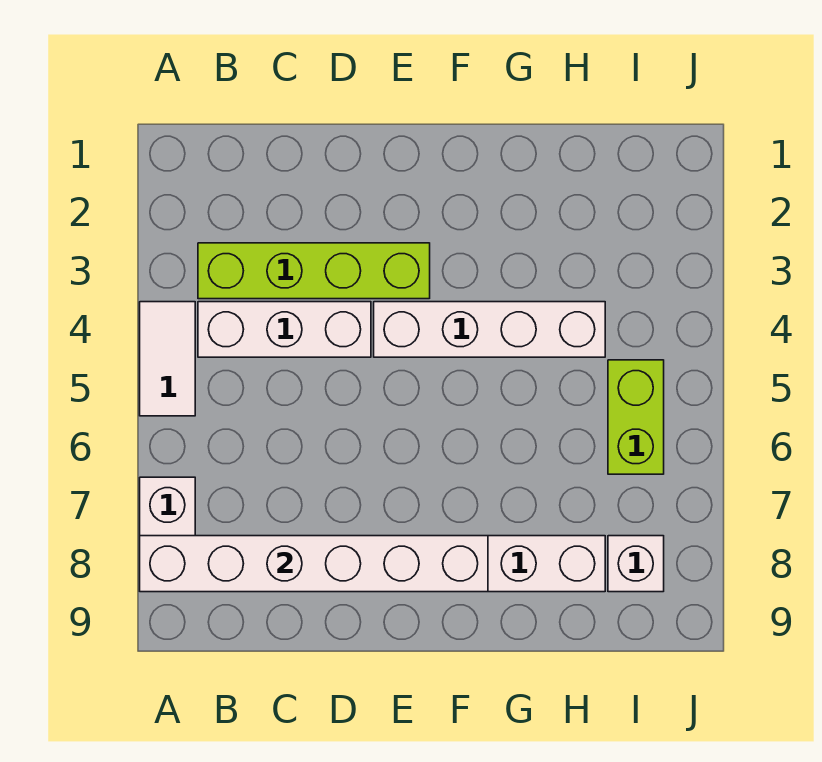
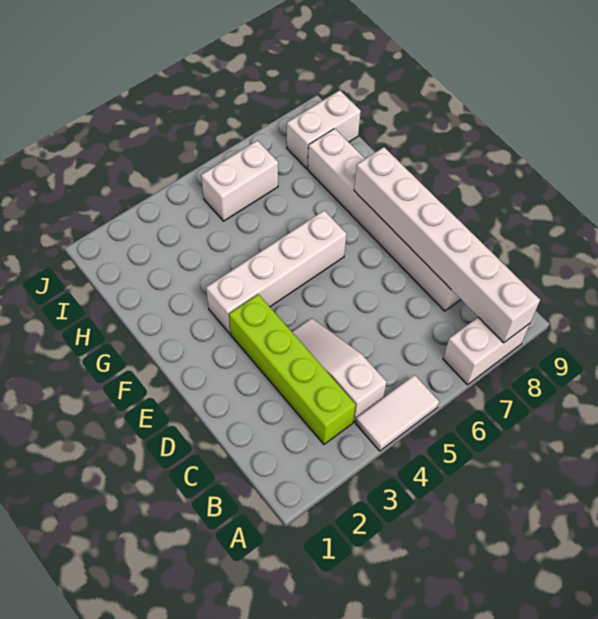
white brick B4:D4 level 1 -> white slope B4:D4 level 1 top B
white brick E4:H4 level 1 -> white brick F3:F6 level 1
lime brick I5:I6 level 1 -> white brick I5:I6 level 1
white brick I8 level 1 -> white brick I8:I9 level 1

